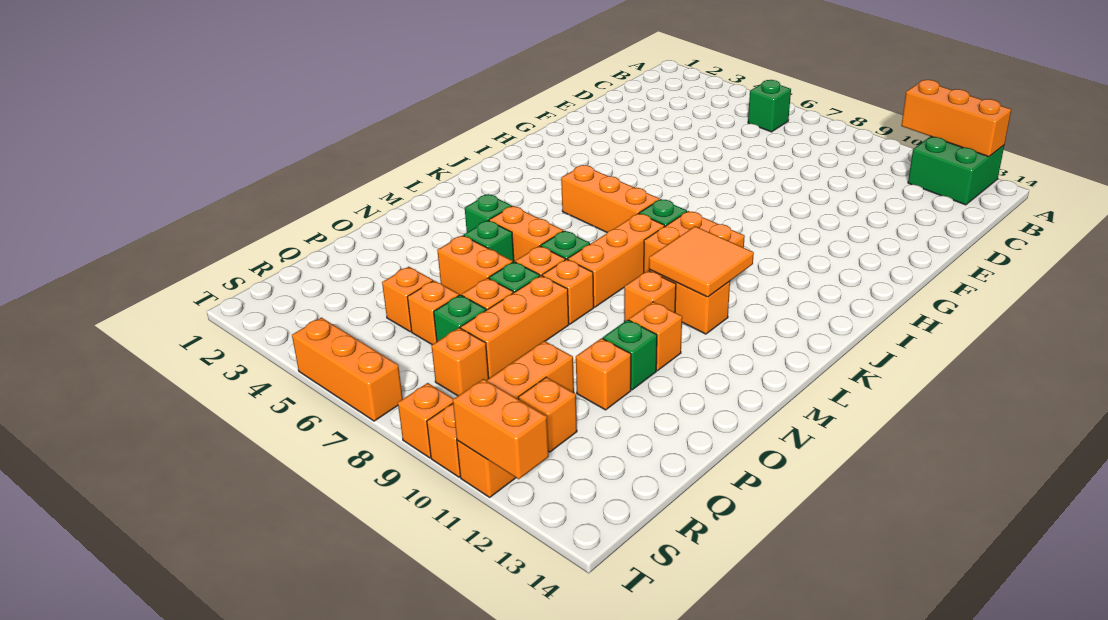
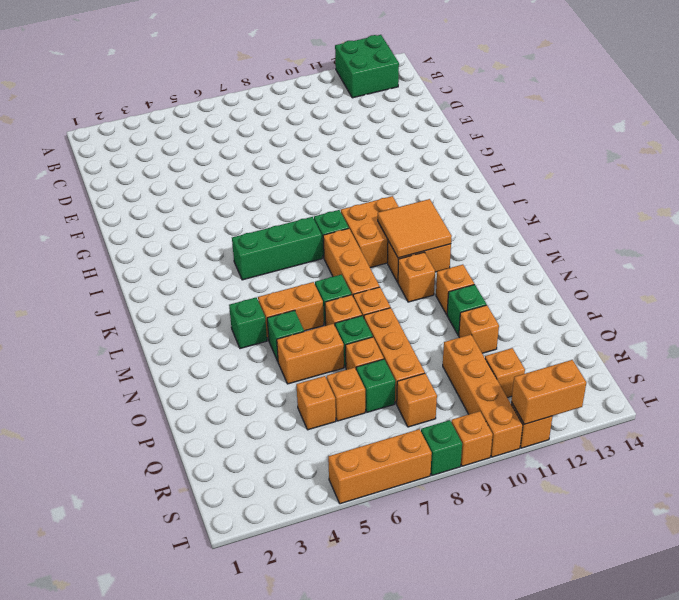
orange brick A11:A13 level 2 -> none
green brick B6 level 1 -> green brick T8 level 1
orange brick J5:J7 level 1 -> green brick J5:J7 level 1

